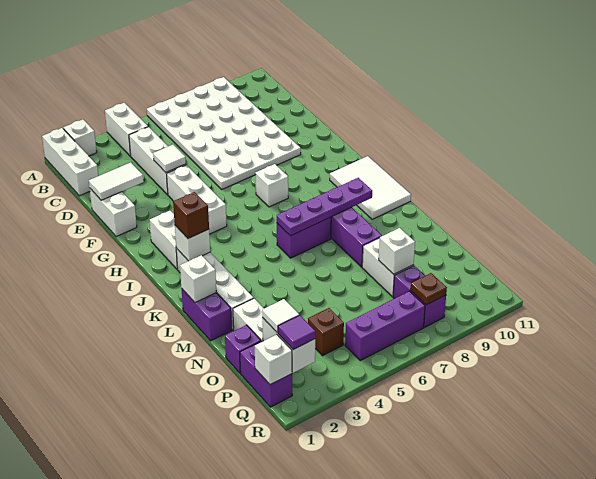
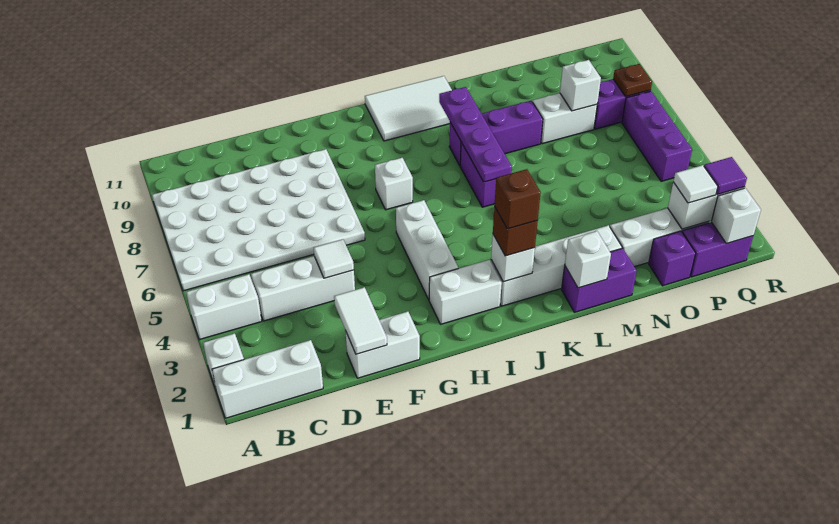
white brick F4:H4 level 1 -> white brick H3:H5 level 1
brown brick P4 level 1 -> brown brick J2 level 4

